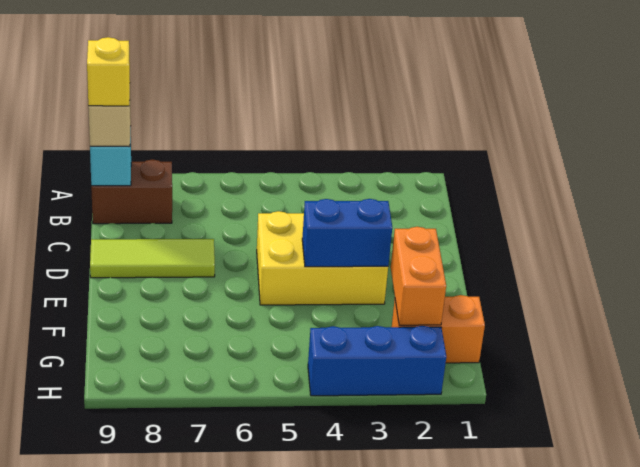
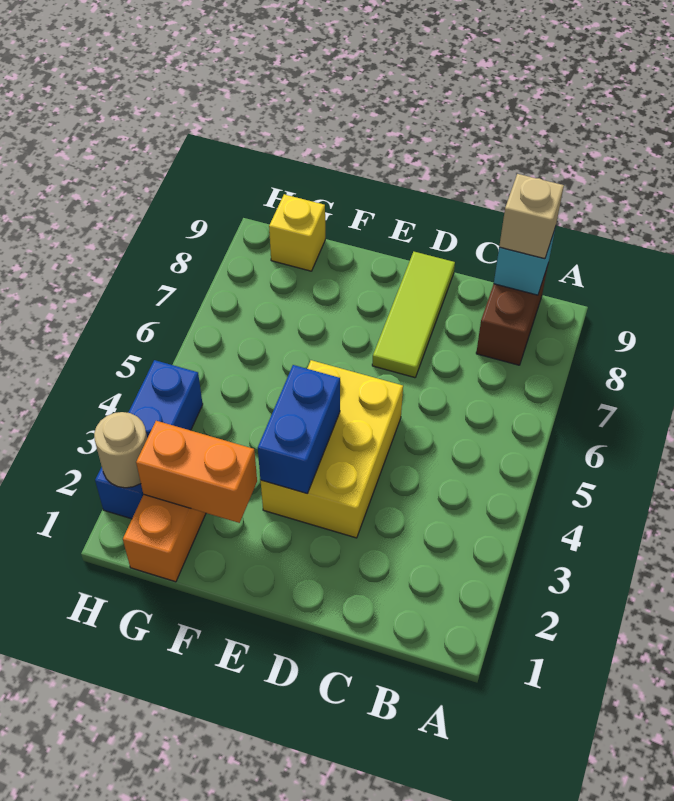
yellow brick B9 level 4 -> yellow brick G9 level 1
none -> tan round brick H2 level 2

